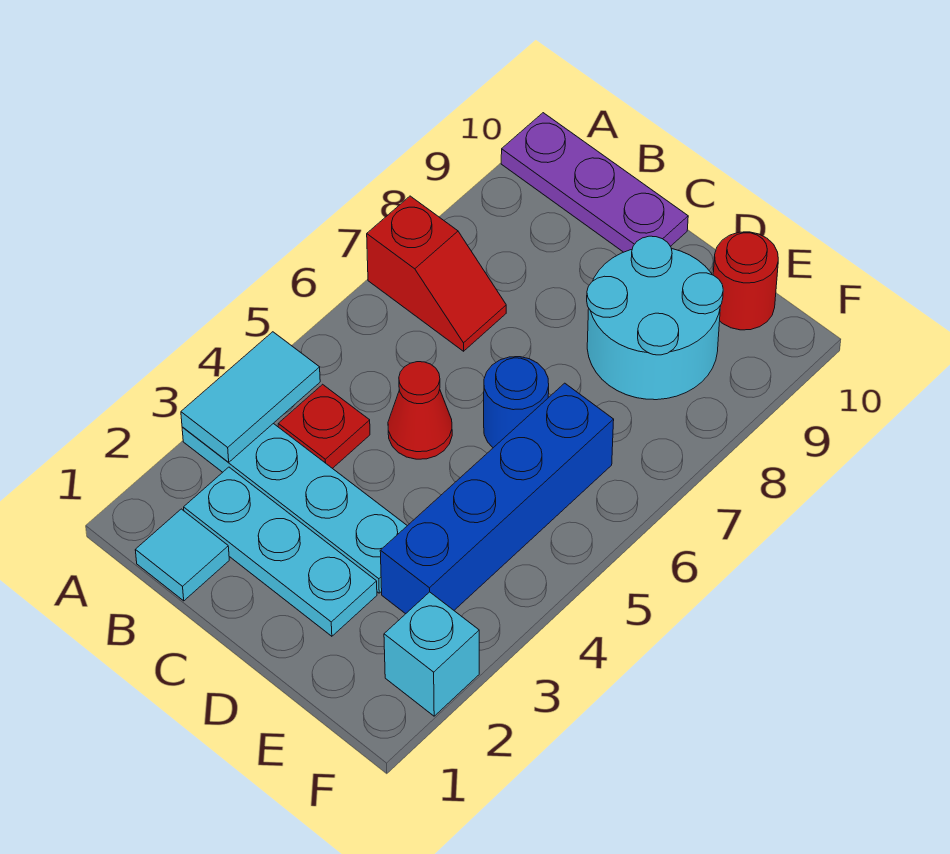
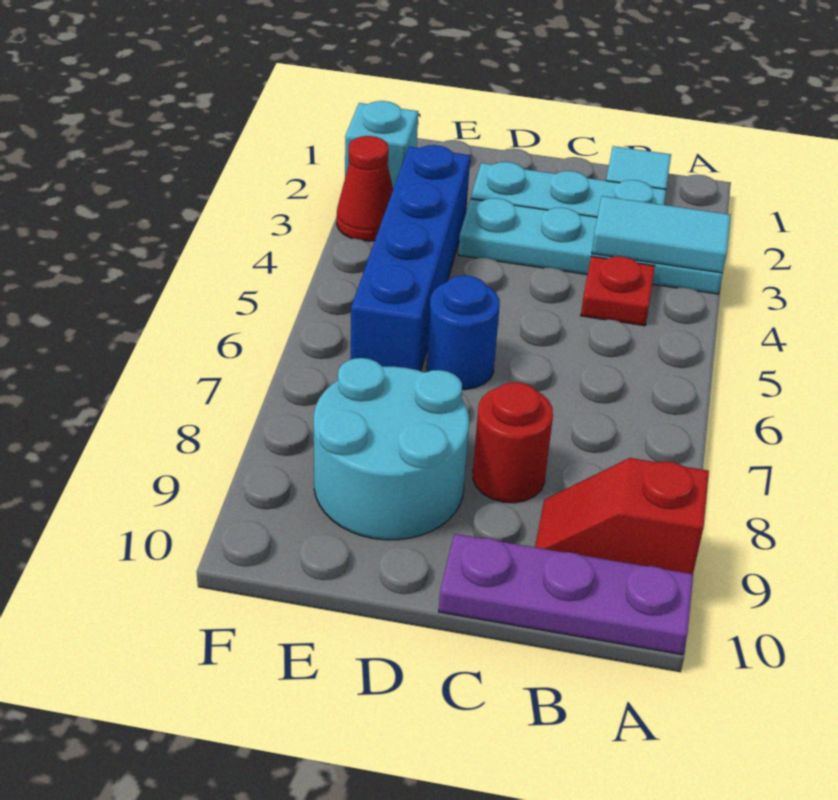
cyan tile A3:A4 level 2 -> cyan tile A3:B3 level 2
red slope A7:B7 level 1 top A -> red slope A9:B9 level 1 top A
red cone C5 level 1 -> red cone F3 level 1
red round brick E10 level 1 -> red round brick C8 level 1

